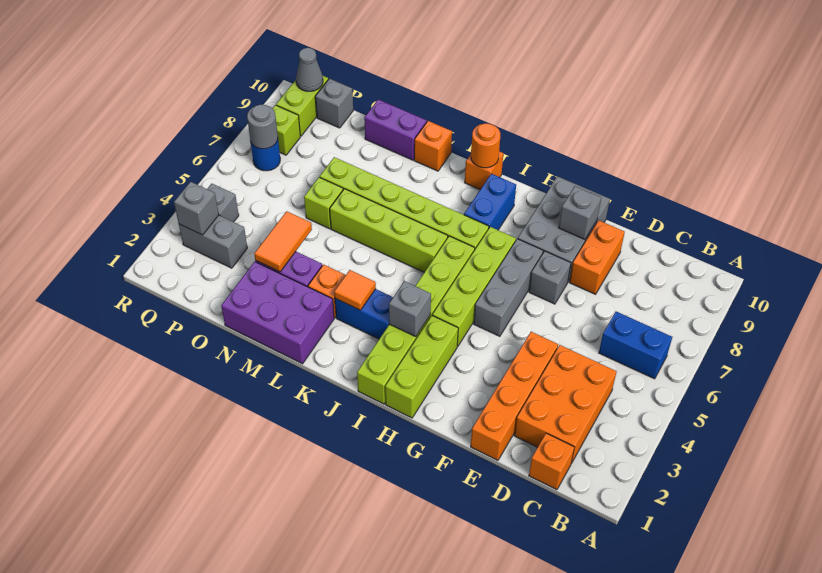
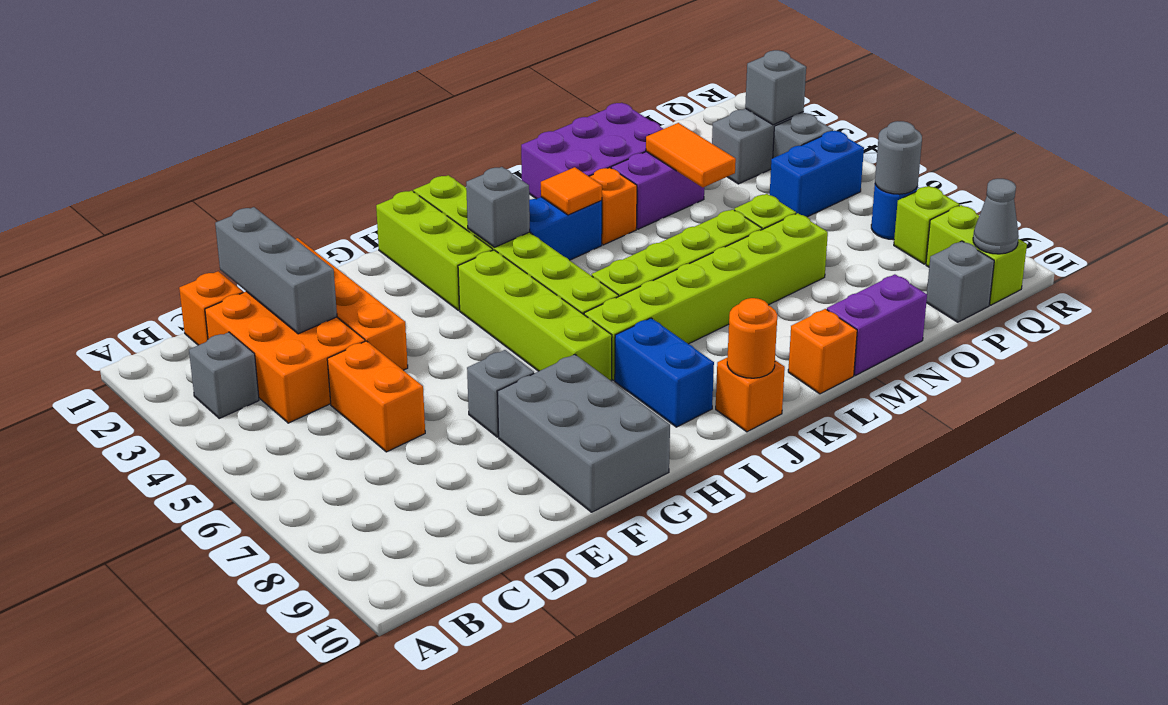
blue brick B6:C6 level 1 -> blue brick P5:Q5 level 1
orange brick E8:E9 level 1 -> orange brick D5:D6 level 1
grey brick F9 level 2 -> grey brick B3 level 1
grey brick G5:G7 level 1 -> grey brick D1:D3 level 2

